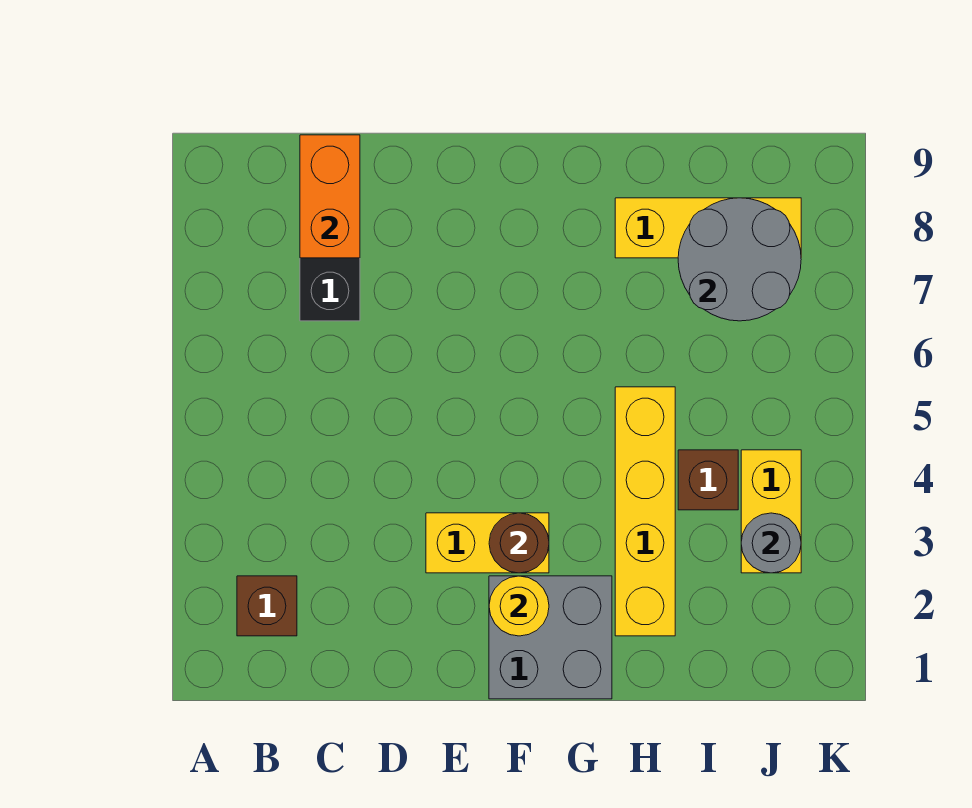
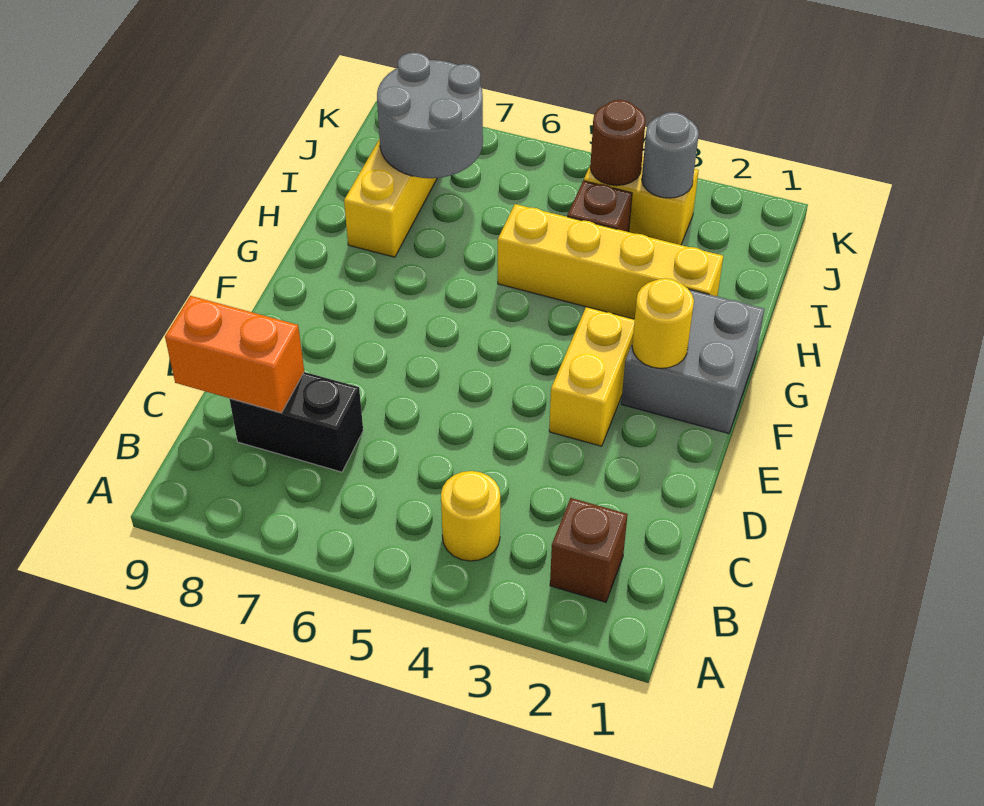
none -> yellow round brick B4 level 1
brown round brick F3 level 2 -> brown round brick J4 level 2

